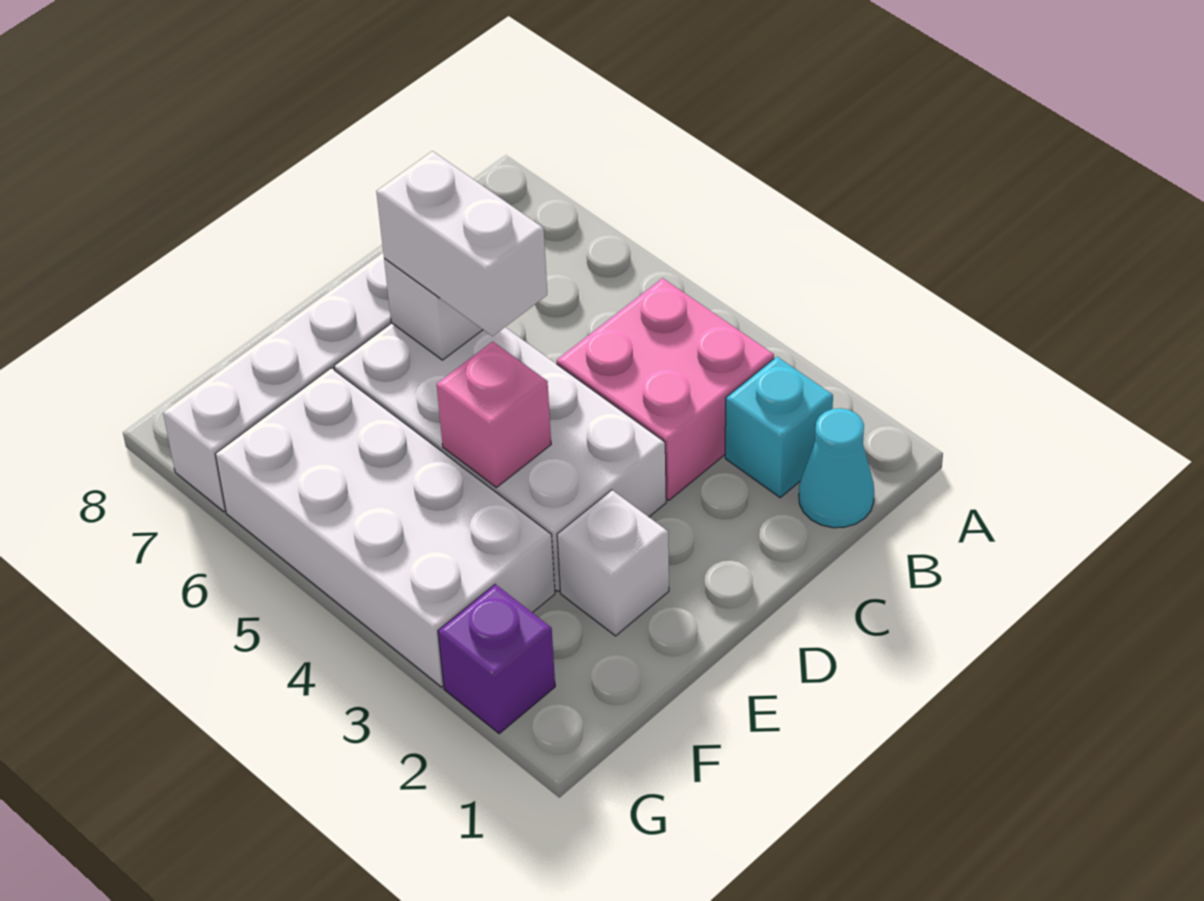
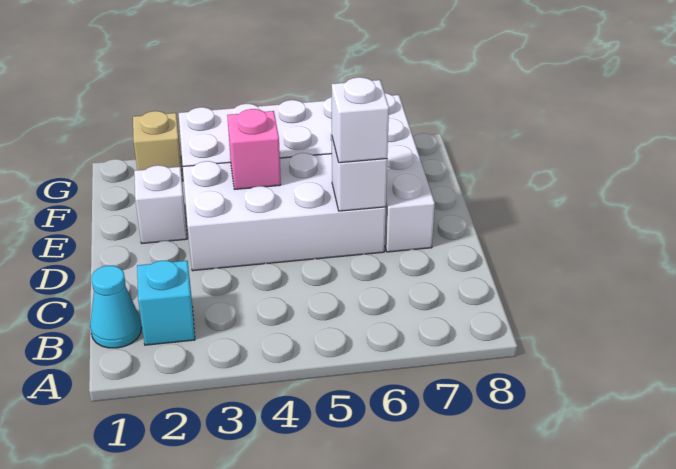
pink brick B3:C4 level 1 -> none
white brick D5:D6 level 3 -> white brick D6 level 3
purple brick G2 level 1 -> tan brick G2 level 1

